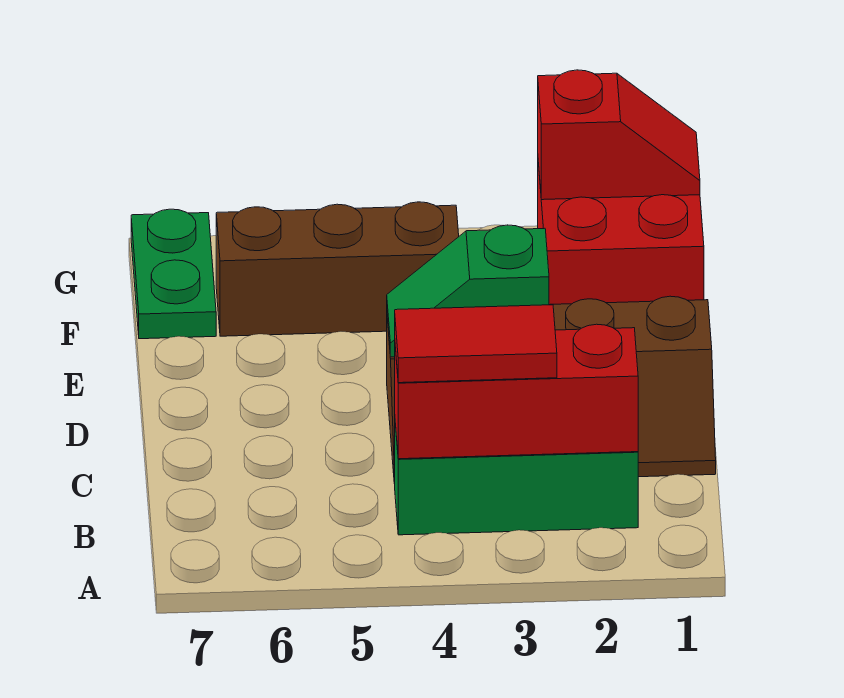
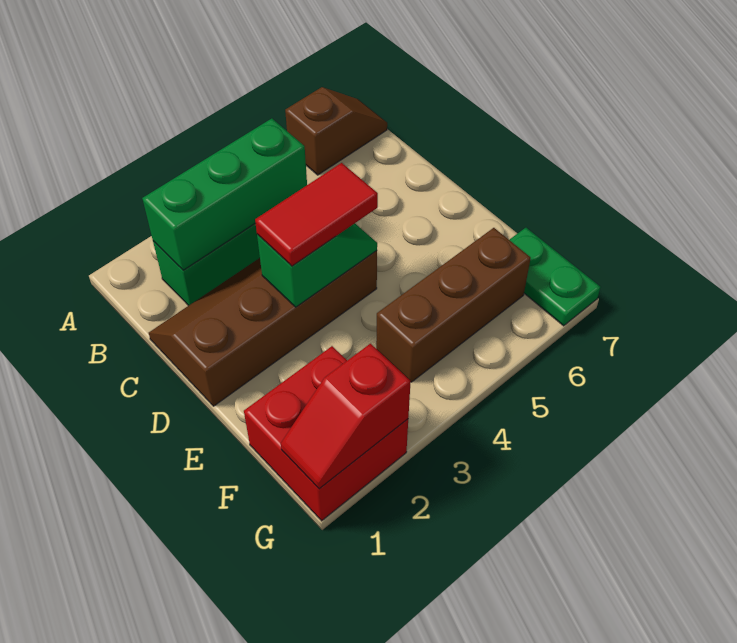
none -> brown slope A6:A7 level 1 top 6
red brick B2:B4 level 2 -> green brick B2:B4 level 2
red tile B3:B4 level 3 -> red tile D3:D4 level 3

